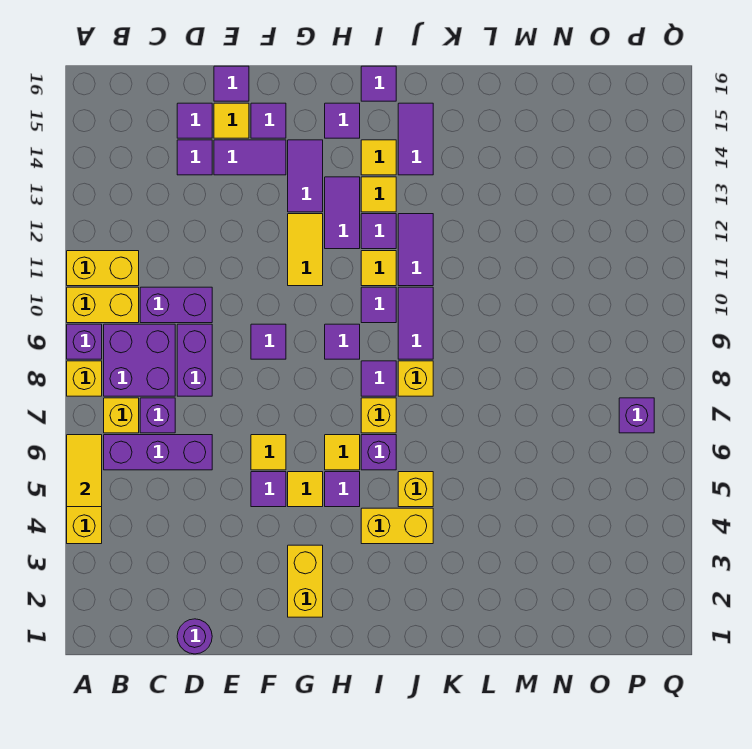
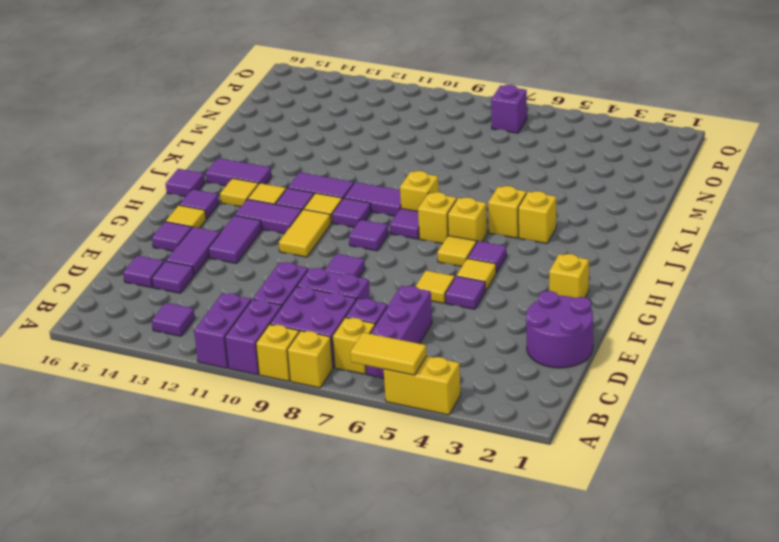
purple brick A9 level 1 -> yellow brick A9 level 1
yellow brick A10:B10 level 1 -> purple brick A10:B10 level 1
yellow brick A11:B11 level 1 -> purple brick A11:B11 level 1
purple round brick D1 level 1 -> purple round brick D1:E2 level 1
yellow tile E15 level 1 -> yellow tile G15 level 1
purple tile E16 level 1 -> purple tile B13 level 1
yellow brick G2:G3 level 1 -> yellow brick G2 level 1
yellow tile G11:G12 level 1 -> yellow tile G11:H11 level 1
purple tile G13:G14 level 1 -> purple tile F13:G13 level 1
yellow brick I4:J4 level 1 -> yellow brick J4 level 1
purple brick I6 level 1 -> yellow brick I6 level 1

